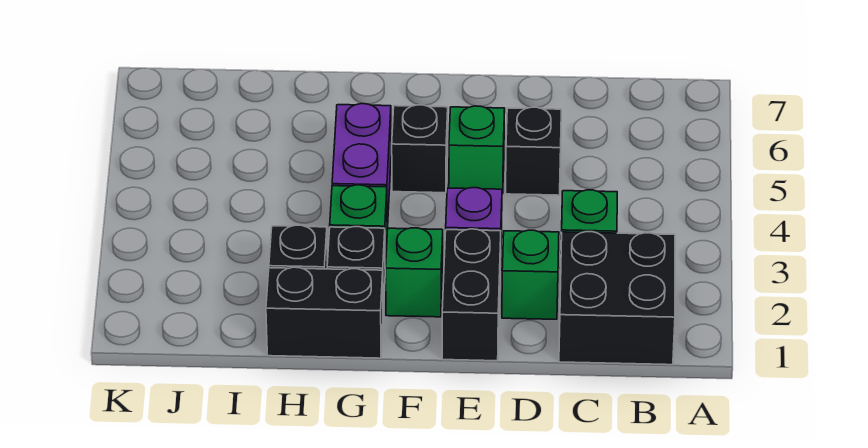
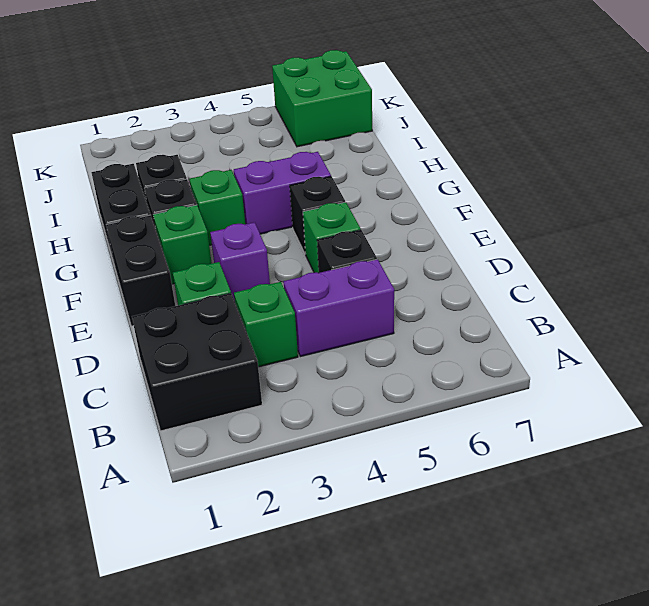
none -> purple brick C4:C5 level 1
black brick E1:E2 level 1 -> black brick E1:F1 level 1
none -> green brick J6:K7 level 1

